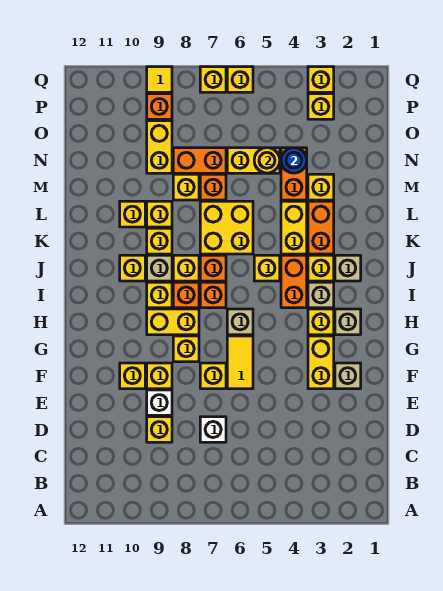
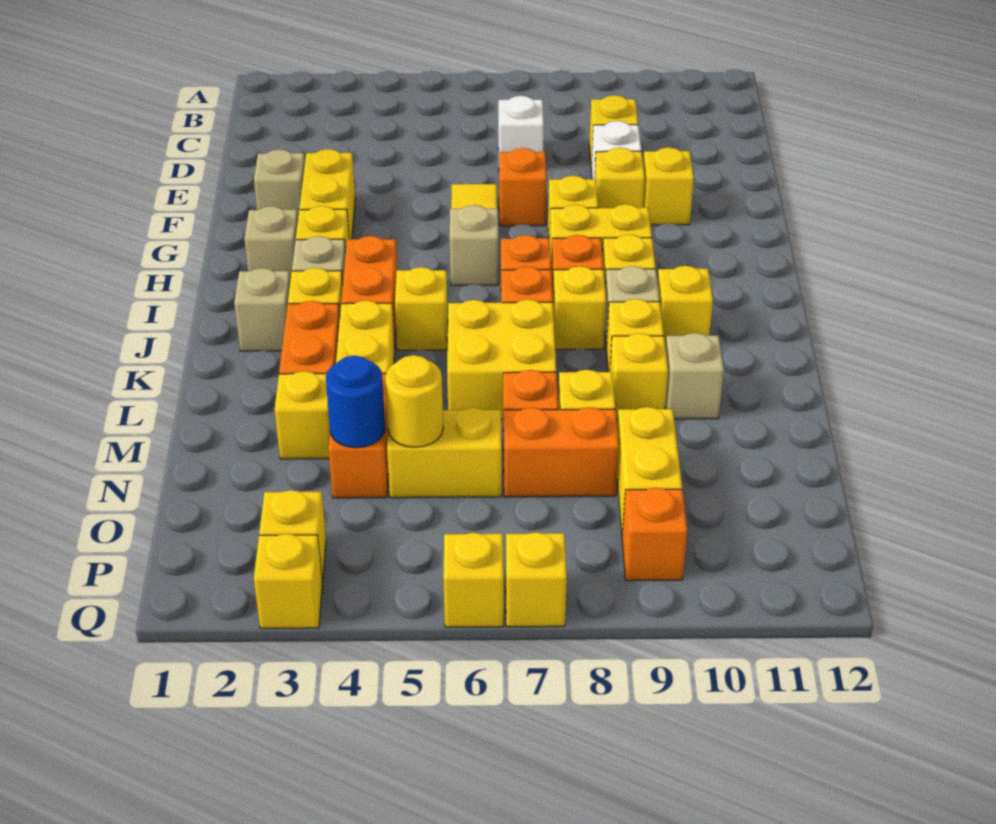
yellow brick F7 level 1 -> orange brick F7 level 1
yellow brick L10 level 1 -> tan brick L10 level 1
yellow tile Q9 level 1 -> none

